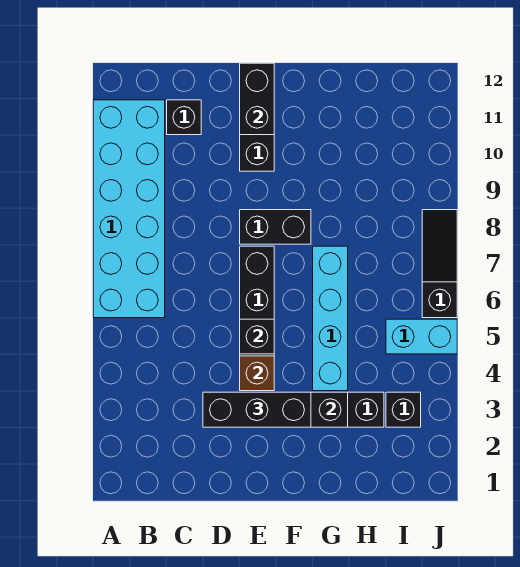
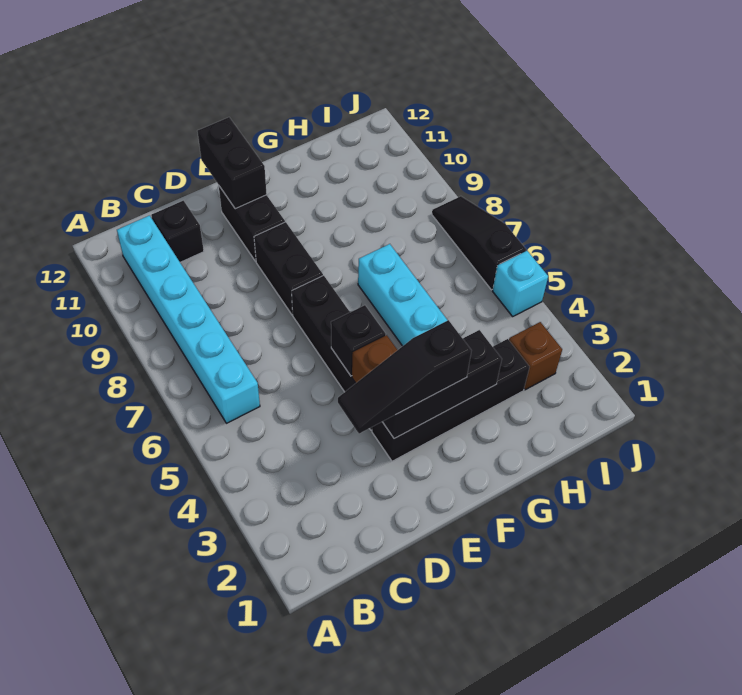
cyan brick A6:B11 level 1 -> cyan brick B6:B11 level 1
black brick D3:F3 level 3 -> black slope D3:F3 level 3 top F
black brick E8:F8 level 1 -> black brick E8:E9 level 1
black brick I3 level 1 -> brown brick I3 level 1
cyan brick I5:J5 level 1 -> cyan brick J5 level 1

